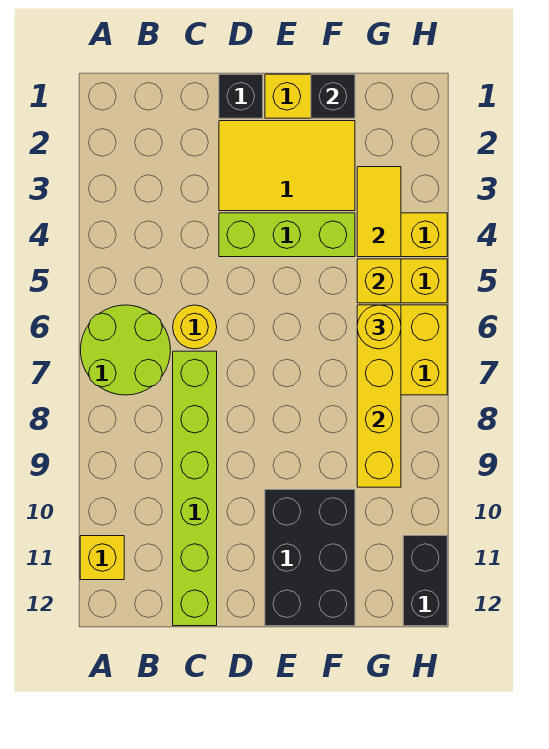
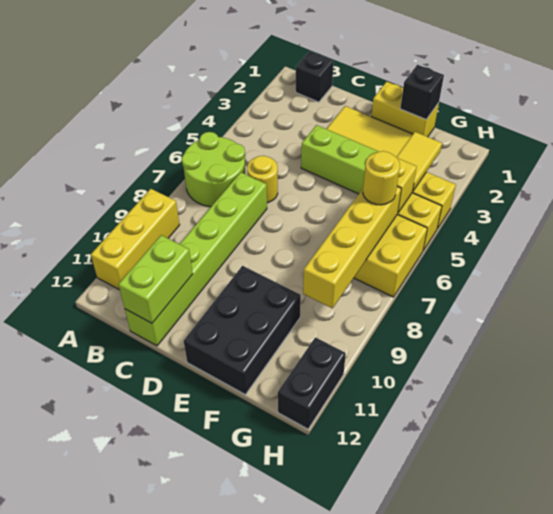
yellow brick A11 level 1 -> yellow brick A9:A11 level 1
none -> lime brick C11:C12 level 2
black brick D1 level 1 -> black brick B1 level 1

